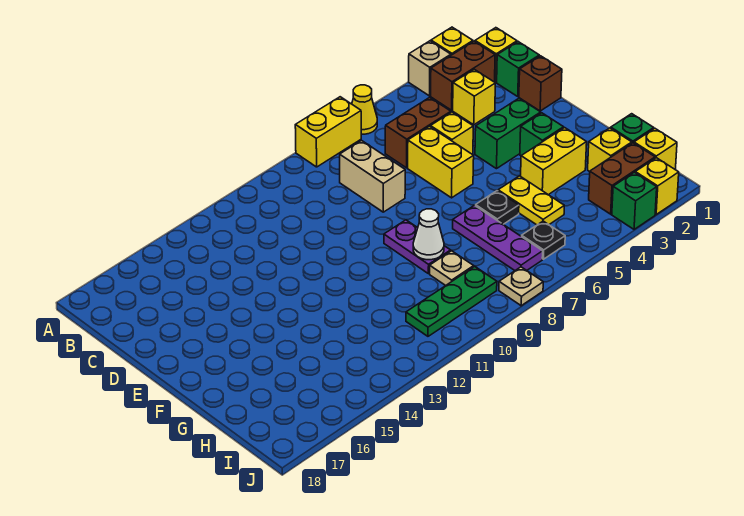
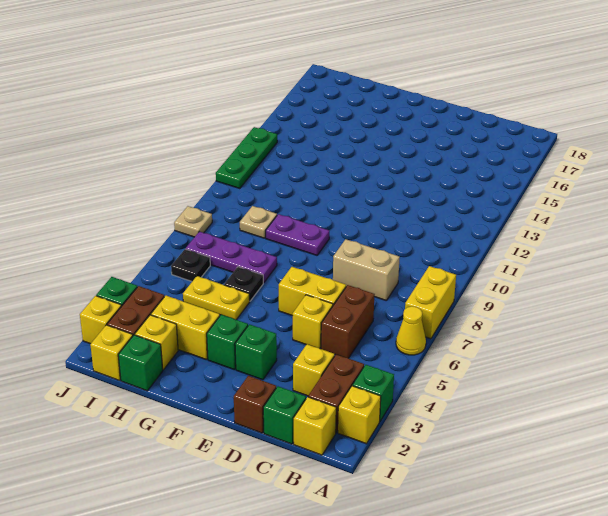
tan brick A3 level 1 -> green brick A3 level 1
green brick E3:E4 level 1 -> green brick E3 level 1
yellow brick G3:G4 level 1 -> yellow brick G3:H3 level 1
white cone G9 level 2 -> none
green plate I9:I11 level 1 -> green plate J11:J13 level 1

